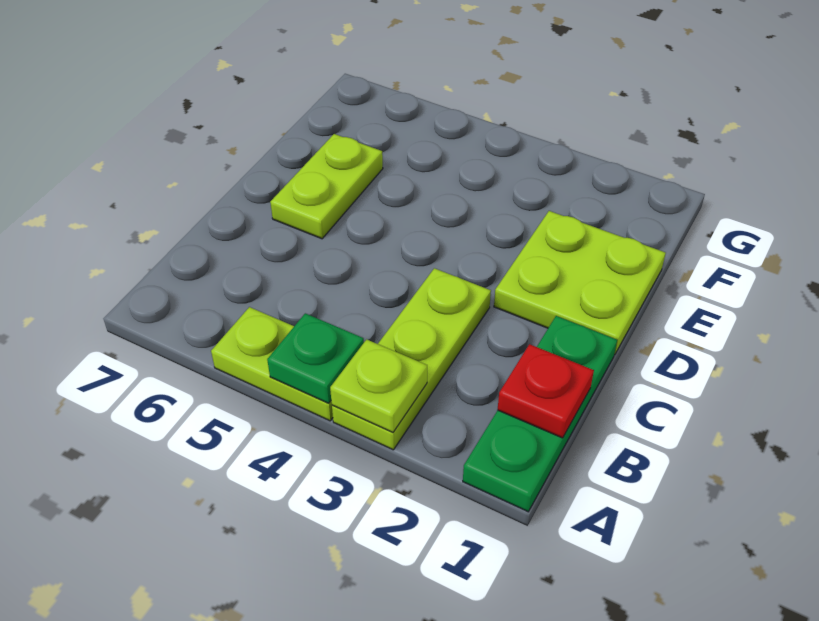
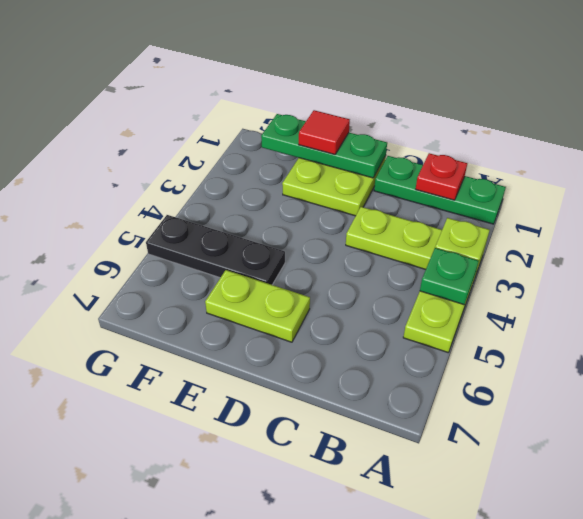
none -> green plate D1:F1 level 2
none -> red tile E1 level 3
none -> black plate E5:G5 level 1

